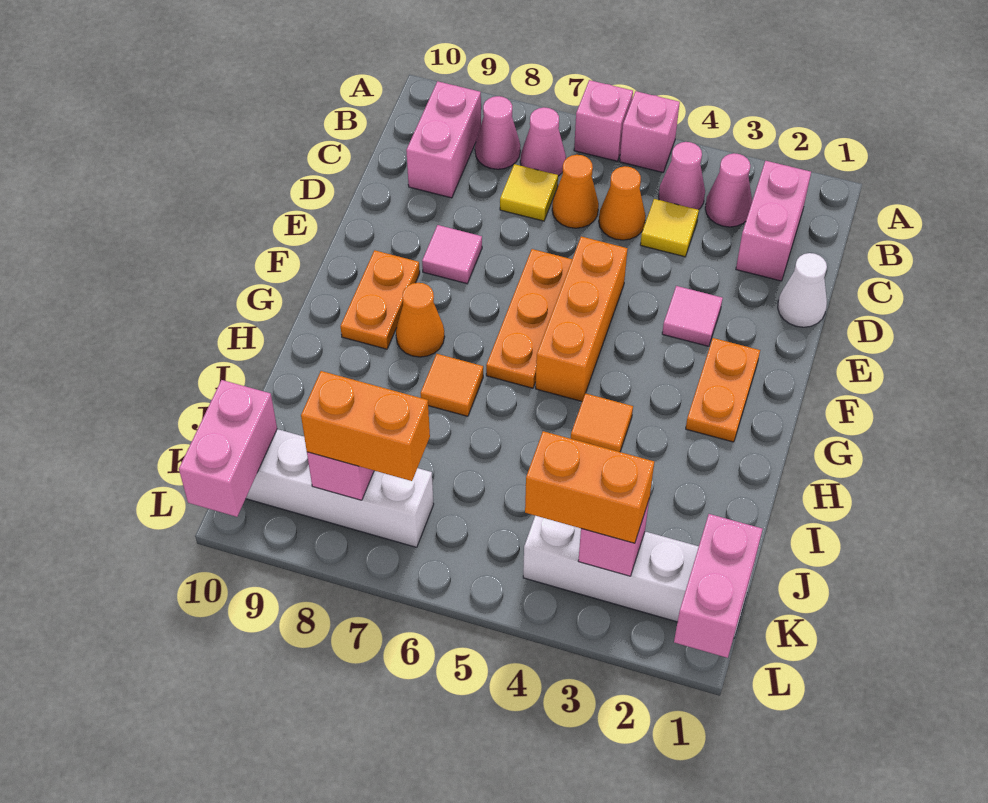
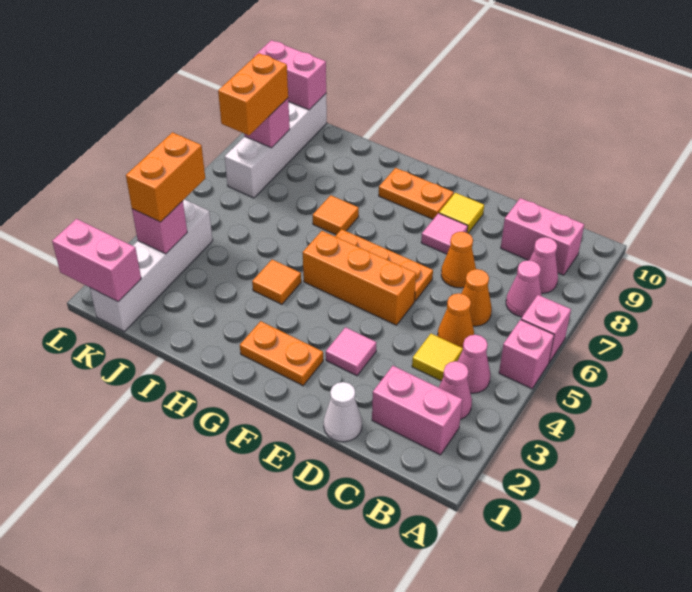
yellow tile C7 level 1 -> yellow tile E9 level 1
orange cone G8 level 1 -> orange cone D7 level 1

